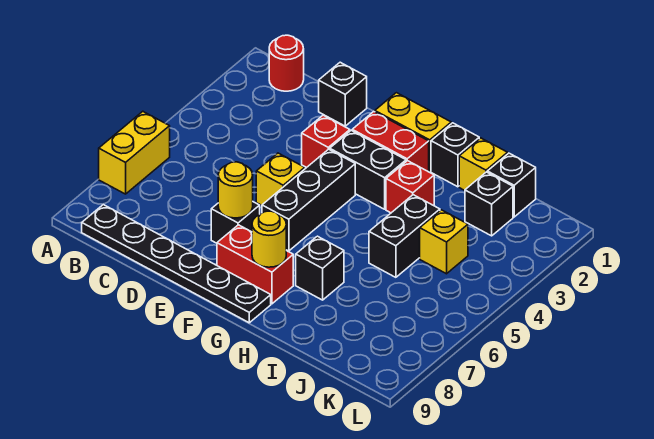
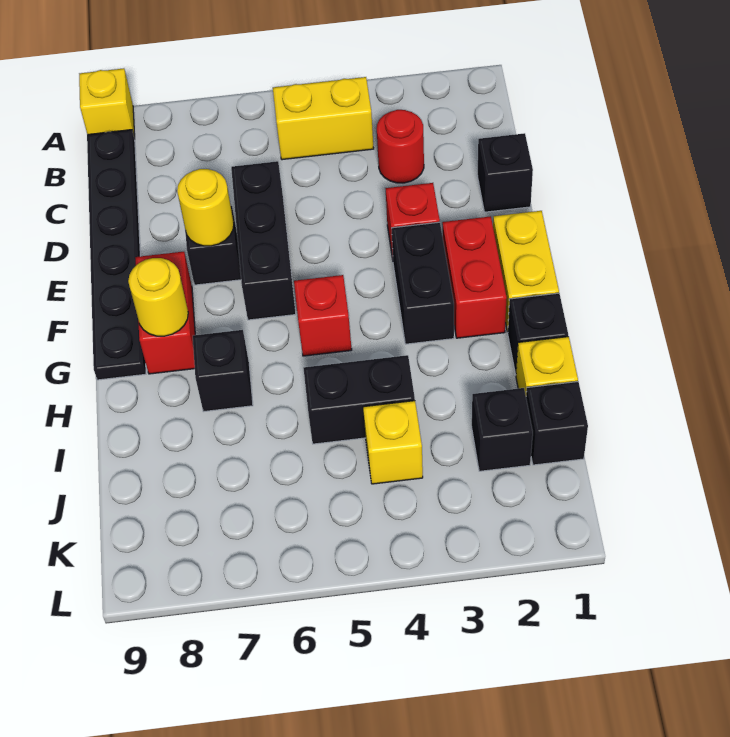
yellow brick A6:A7 level 1 -> yellow brick B4:B5 level 1
red round brick B1 level 1 -> red round brick C3 level 1
yellow brick E5 level 1 -> yellow brick A9 level 1
black brick F4:F6 level 1 -> black brick D6:F6 level 1
red brick H3 level 1 -> red brick G5 level 1

